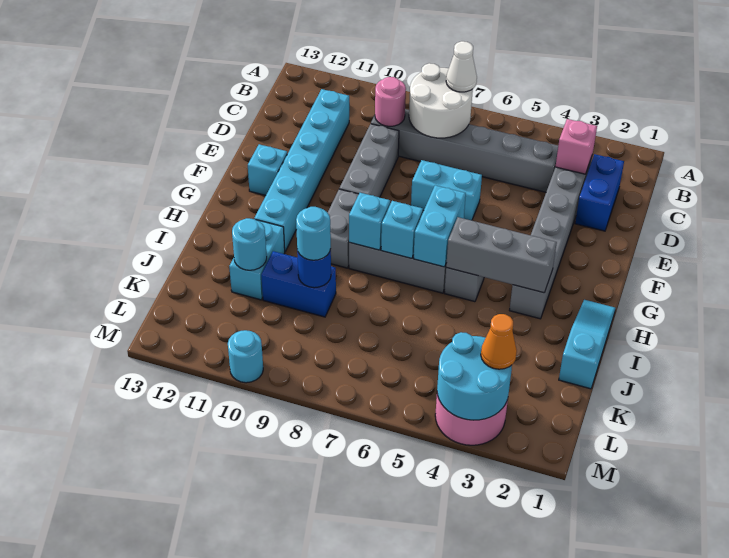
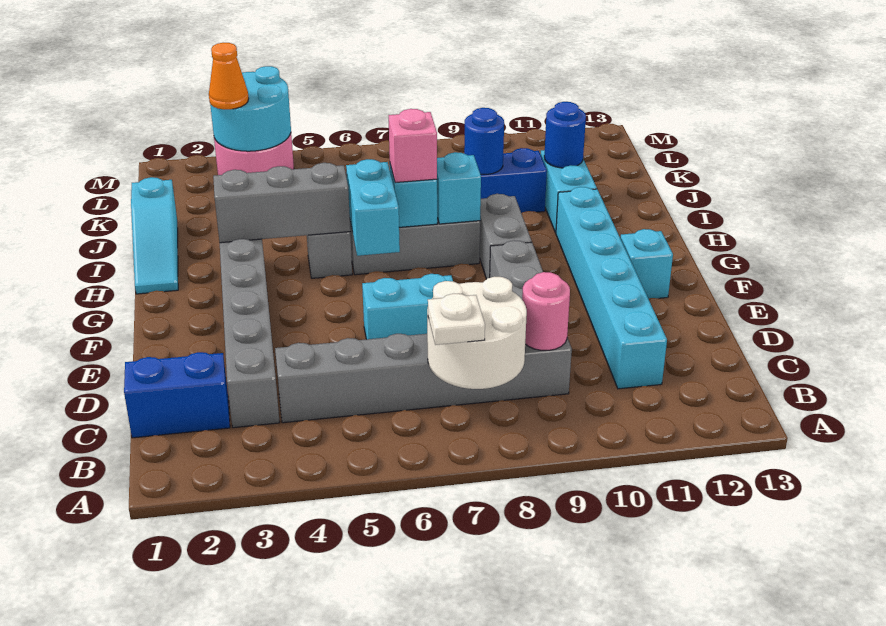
white cone B7 level 3 -> white plate B7 level 3
blue brick C2:D2 level 1 -> blue brick C1:C2 level 1
pink brick C3 level 2 -> pink brick H7 level 3
cyan round brick J9 level 3 -> none
cyan round brick J11 level 2 -> blue round brick J11 level 2
cyan round brick M10 level 1 -> none

